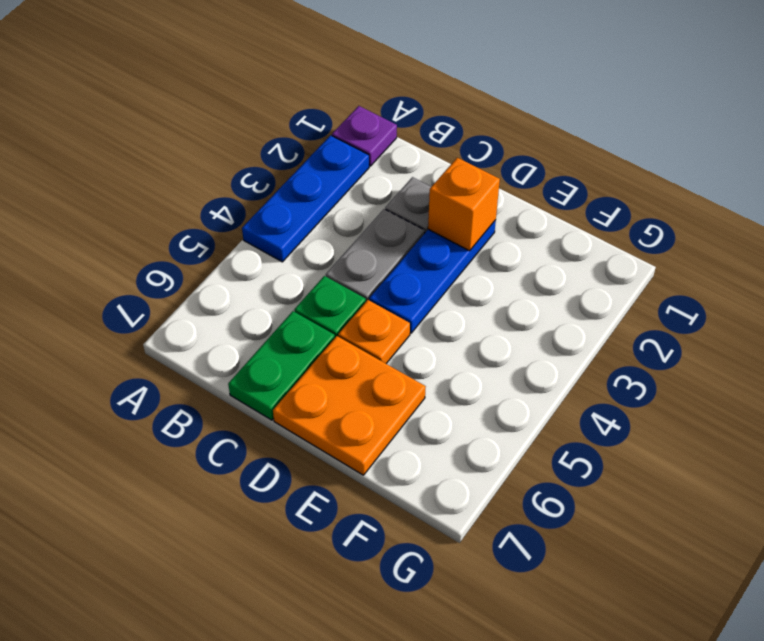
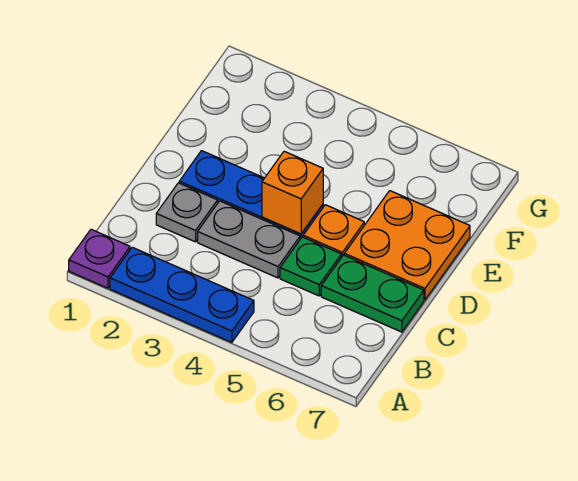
orange brick D2 level 2 -> orange brick D4 level 2

